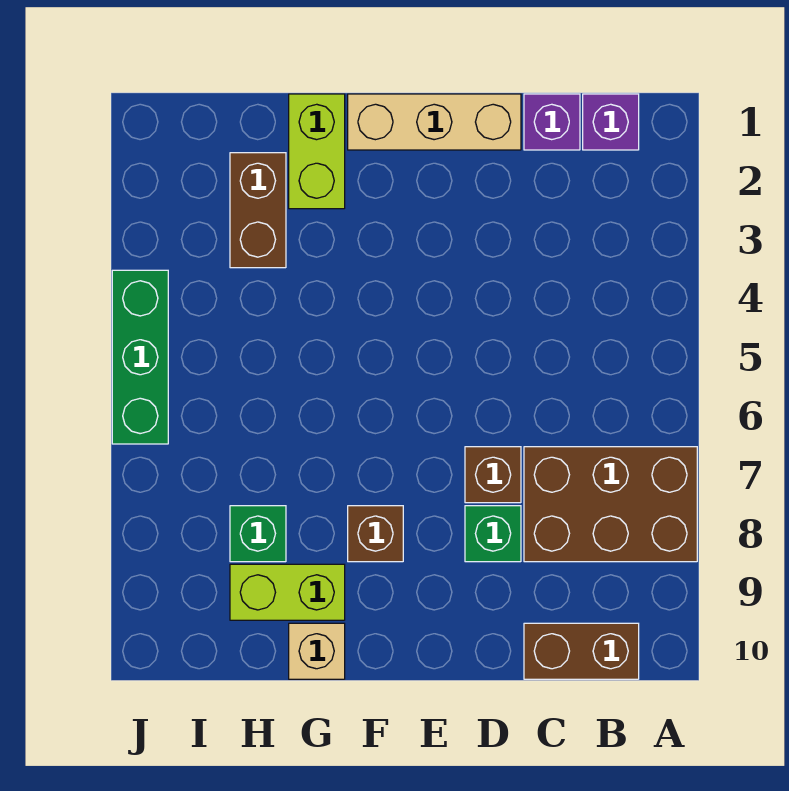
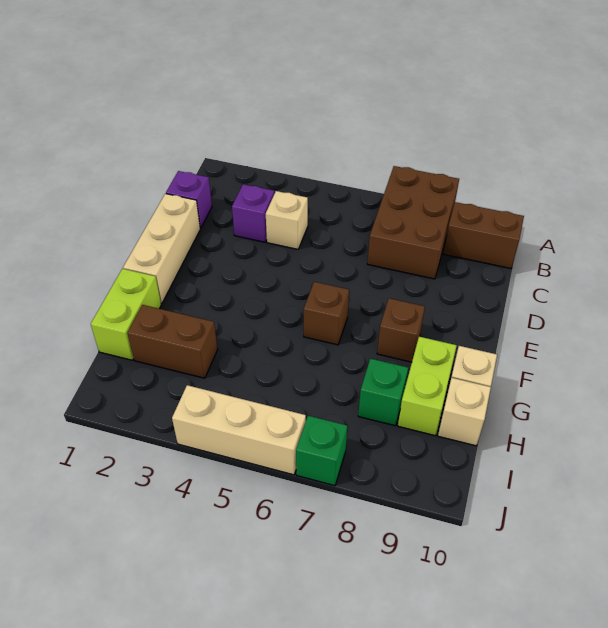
purple brick B1 level 1 -> purple brick C3 level 1
brown brick B10:C10 level 1 -> brown brick B9:B10 level 1
none -> tan brick C4 level 1
brown brick D7 level 1 -> brown brick F6 level 1
green brick D8 level 1 -> green brick J7 level 1
lime brick G1:G2 level 1 -> lime brick G1:H1 level 1
none -> tan brick H10 level 1
green brick J4:J6 level 1 -> tan brick J4:J6 level 1

